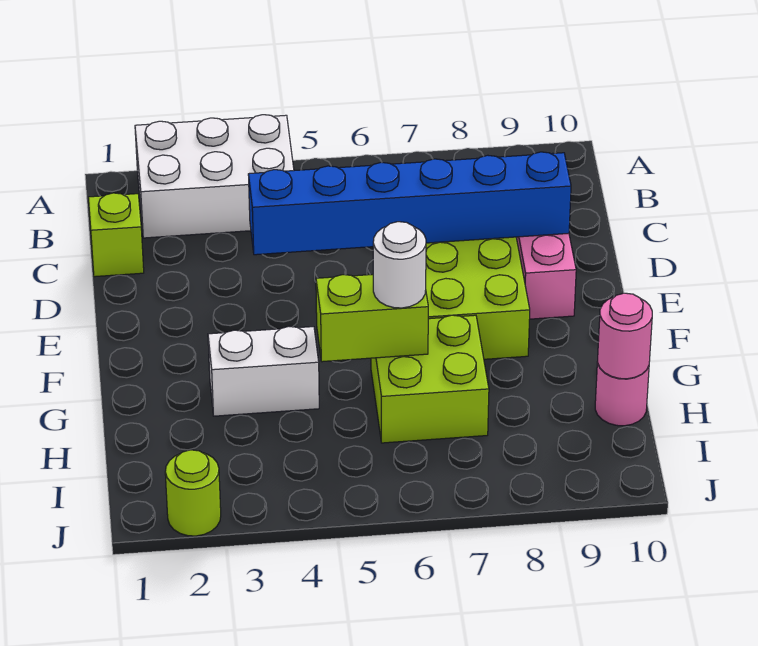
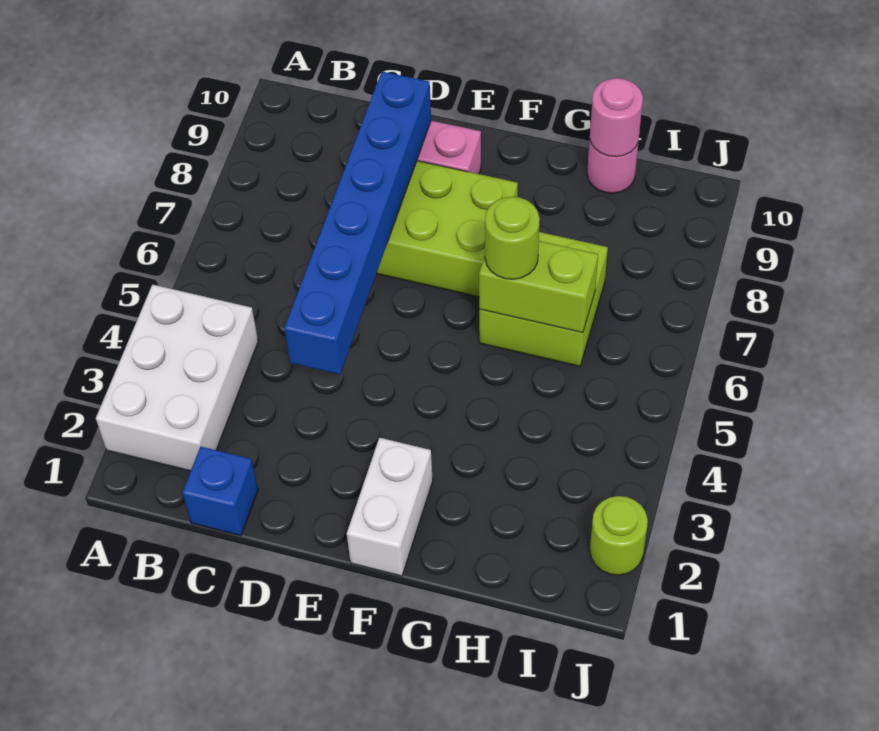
lime brick C1 level 1 -> blue brick C1 level 1
white brick G3:G4 level 1 -> white brick F1:F2 level 1
lime brick G5:G6 level 2 -> lime brick G6:H6 level 2
white round brick G6 level 3 -> lime round brick G6 level 3

